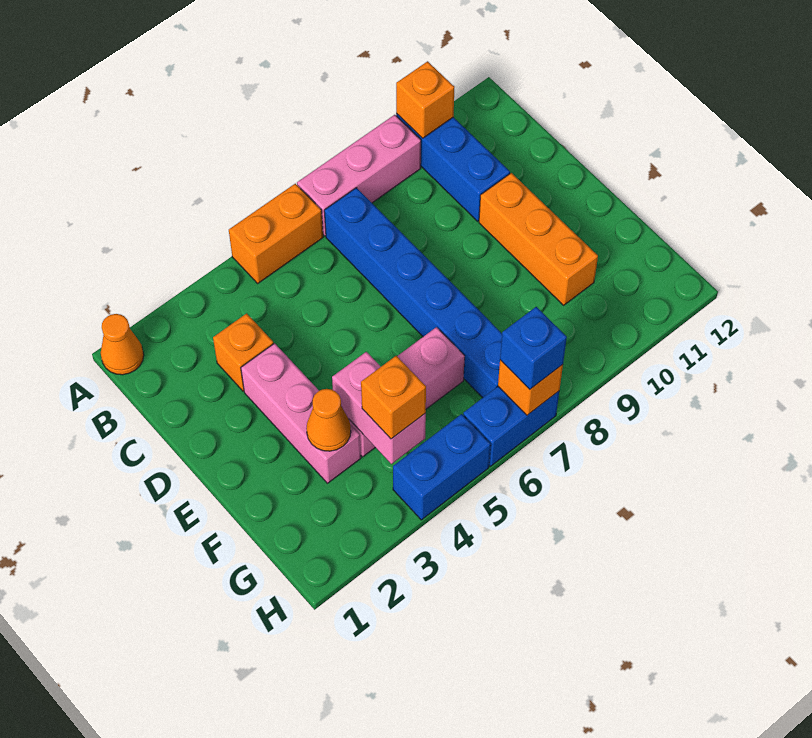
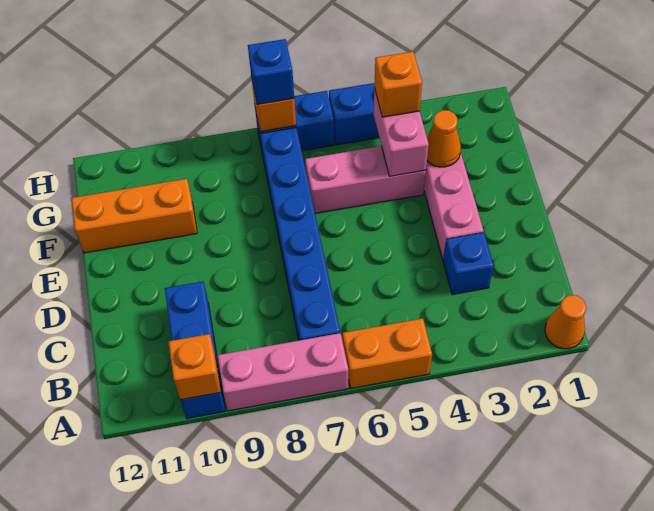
orange brick C3 level 1 -> blue brick C3 level 1
orange brick D10:F10 level 1 -> orange brick F10:F12 level 1

